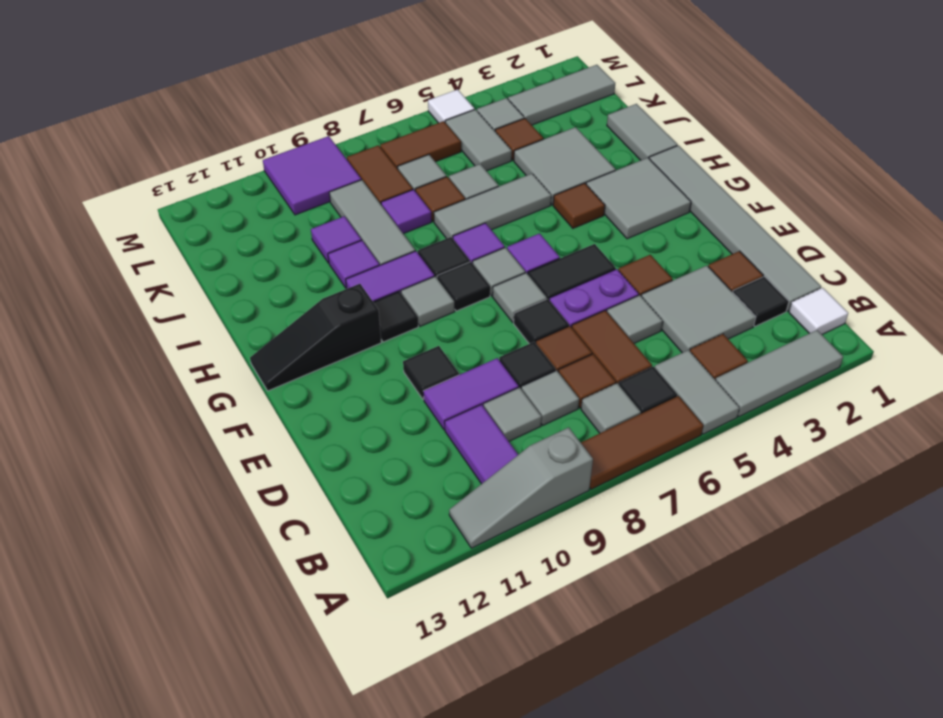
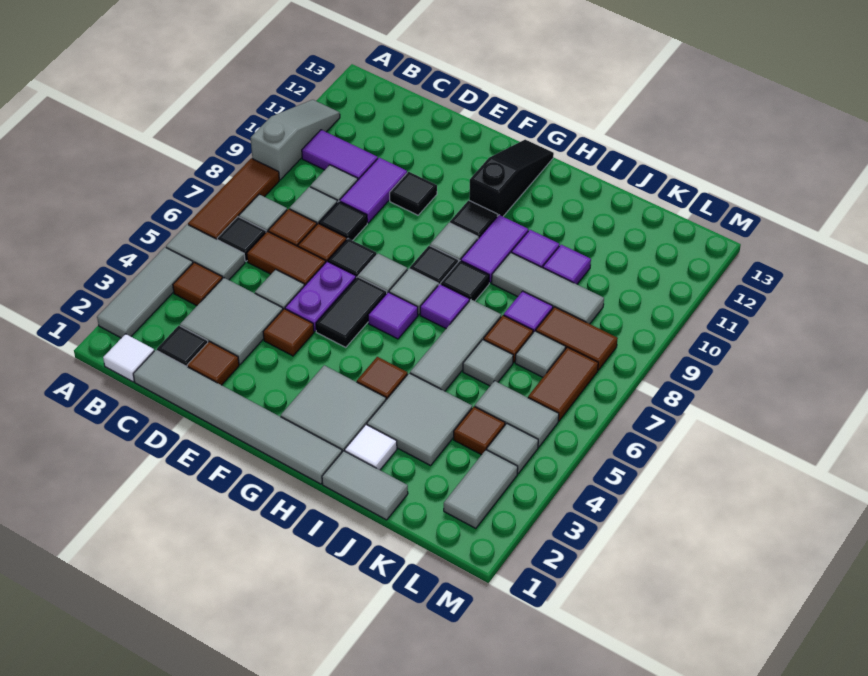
grey tile L1:L3 level 1 -> grey tile L2:L3 level 1
purple tile L9:M10 level 1 -> none
white tile M5 level 1 -> white tile I2 level 1

